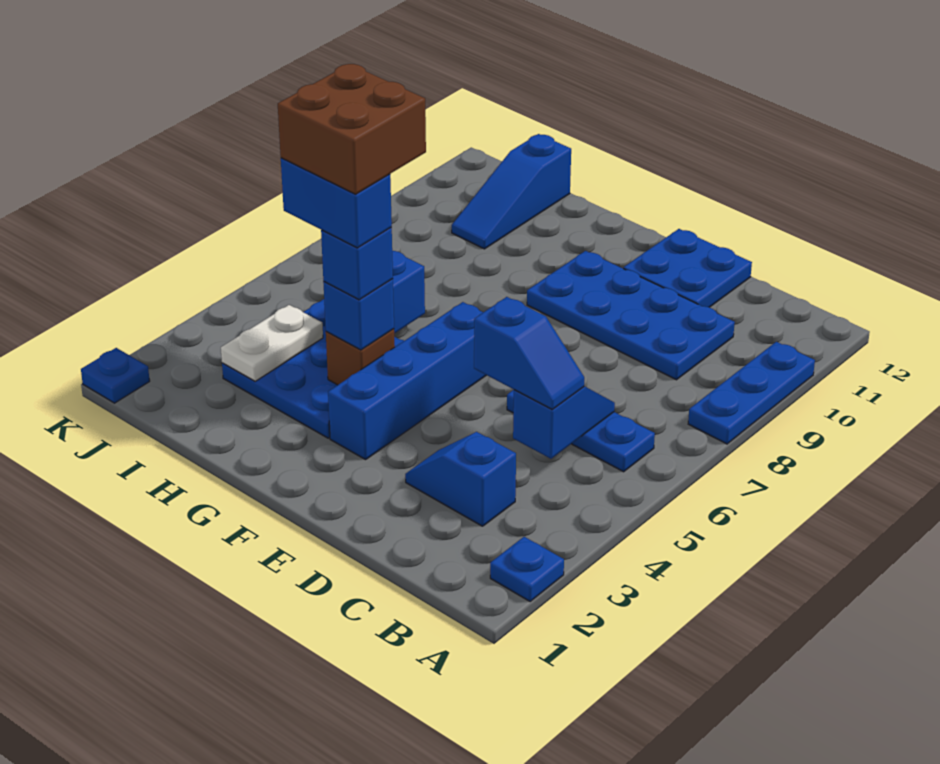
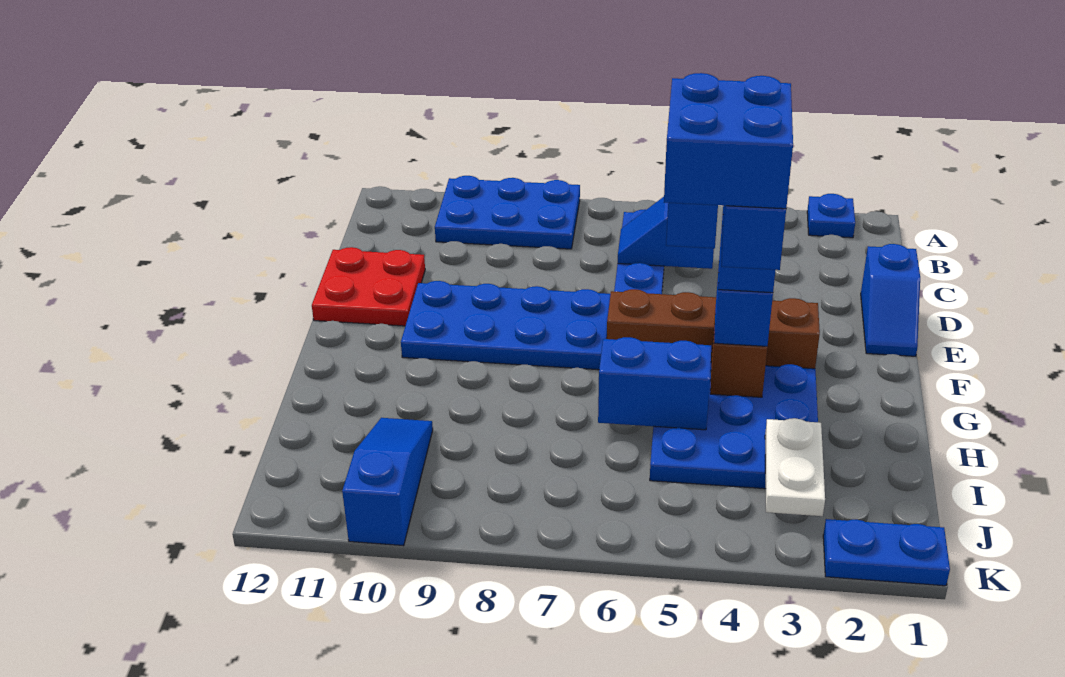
blue plate A8:A10 level 1 -> blue plate A8:B10 level 1
blue slope C3:D3 level 1 top C -> blue slope D1:E1 level 1 top D
blue plate C9:F10 level 1 -> blue plate E7:F10 level 1
blue plate D11:E12 level 1 -> red plate D11:E12 level 1
blue brick F3:F6 level 1 -> brown brick F3:F6 level 1
brown brick G4:H5 level 6 -> blue brick G4:H5 level 6
white plate I3:I4 level 2 -> white plate I3:J3 level 2
blue slope I10:I12 level 1 top 12 -> blue slope I10:K10 level 1 top K
blue plate K1 level 1 -> blue plate K1:K2 level 1

